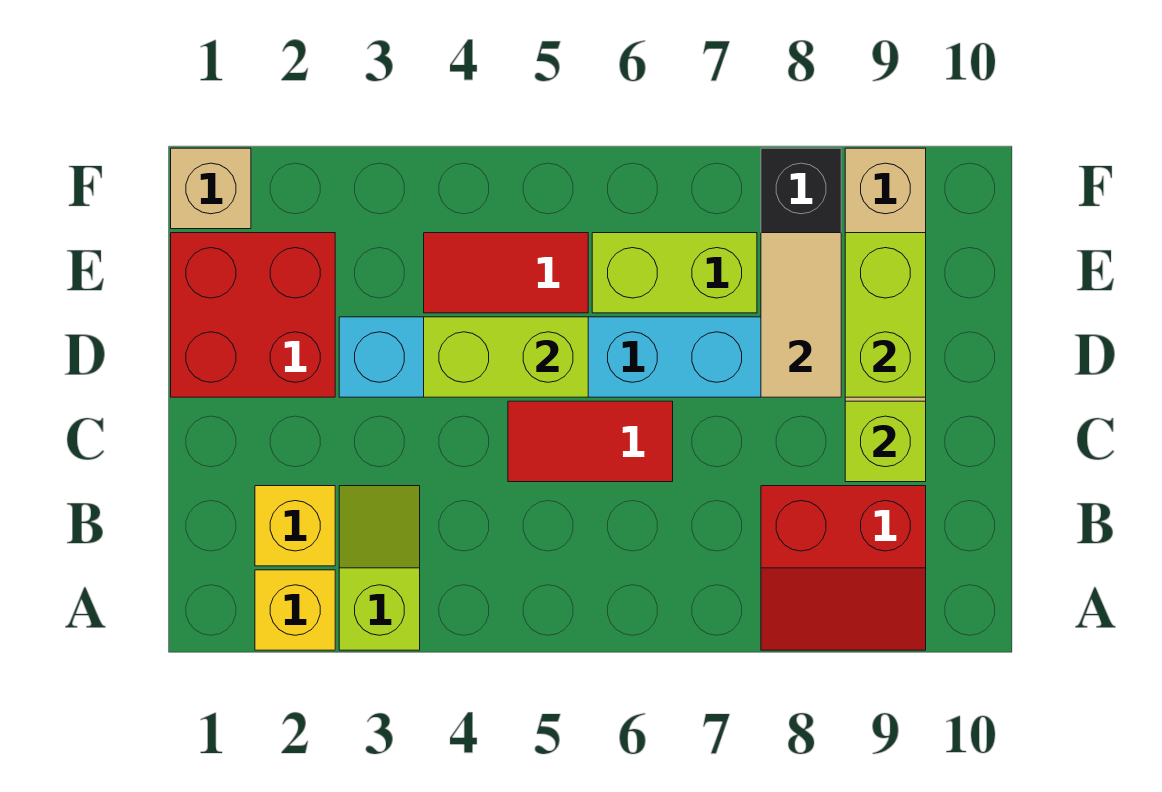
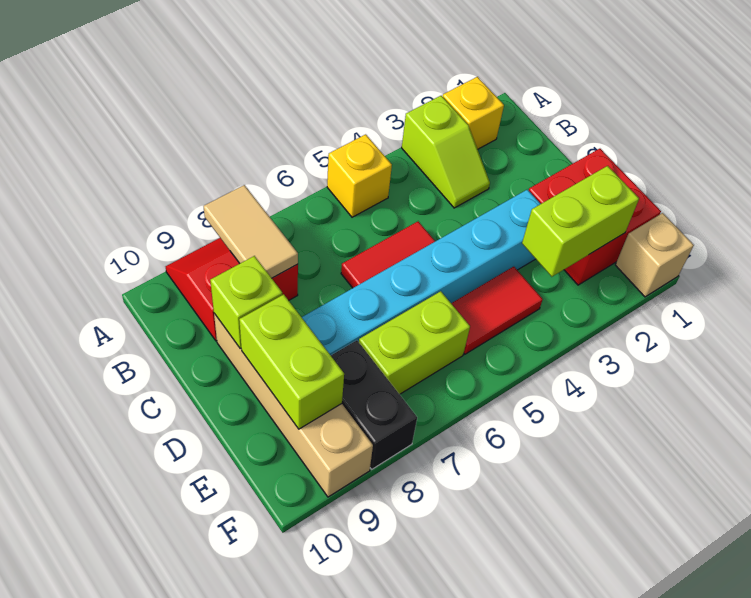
yellow brick B2 level 1 -> yellow brick A5 level 1
lime brick D4:D5 level 2 -> lime brick E2:E3 level 2
tan tile D8:E8 level 2 -> tan tile A8:B8 level 2

